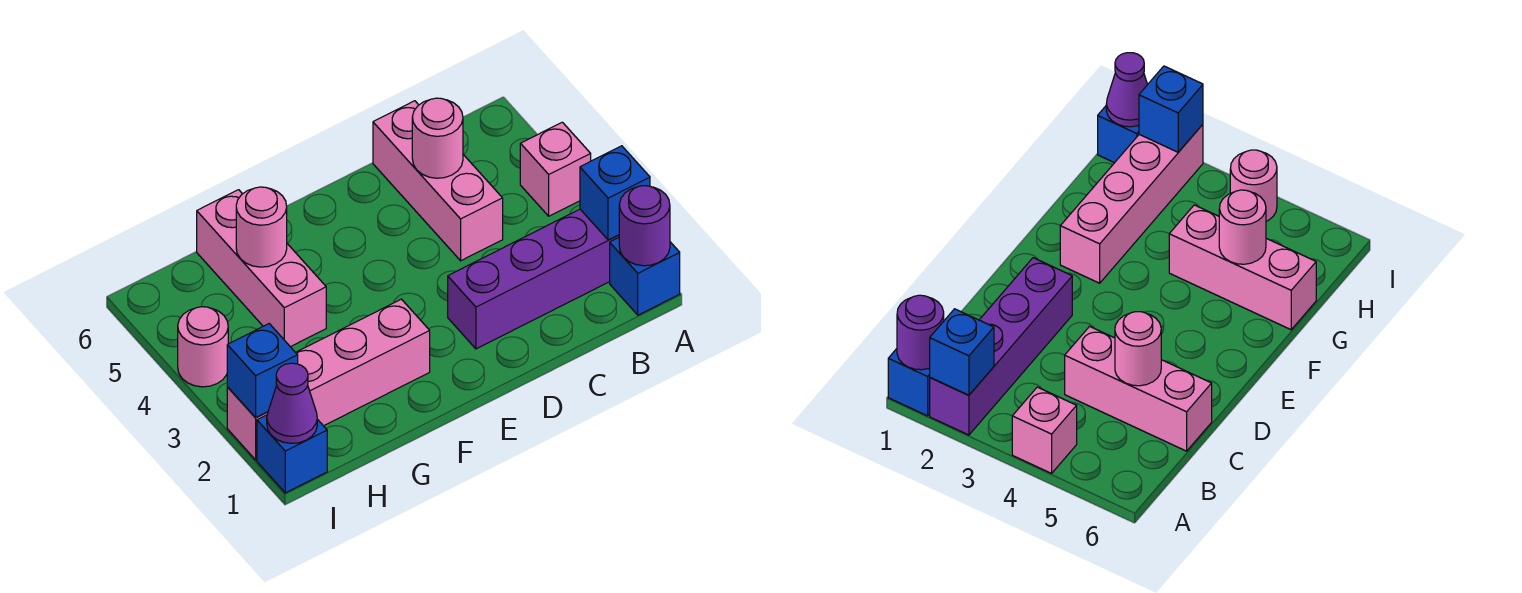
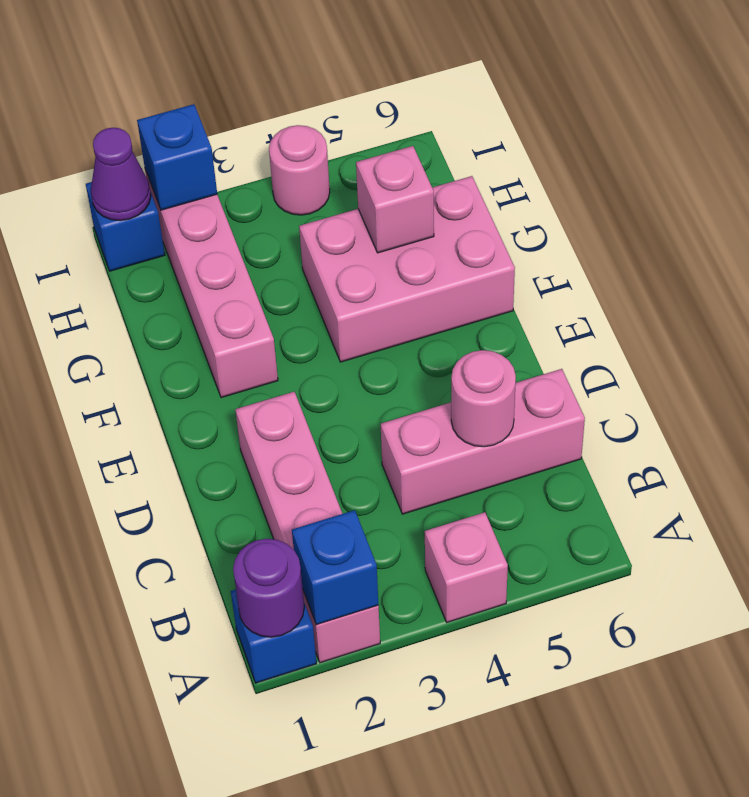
purple brick A2:D2 level 1 -> pink brick A2:D2 level 1
pink brick G4:G6 level 1 -> pink brick F4:G6 level 1
pink round brick G5 level 2 -> pink brick G5 level 2

